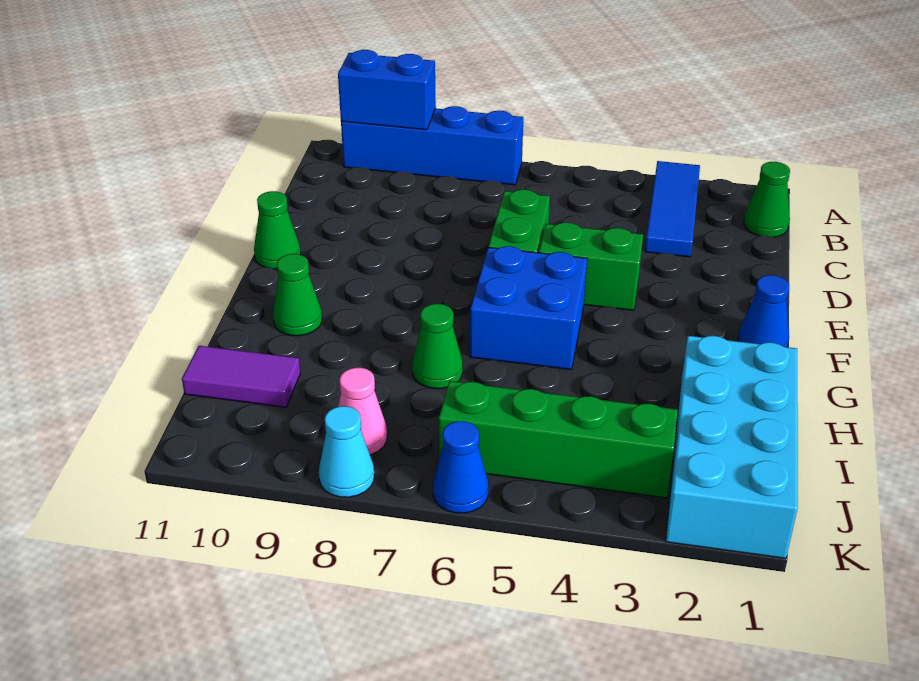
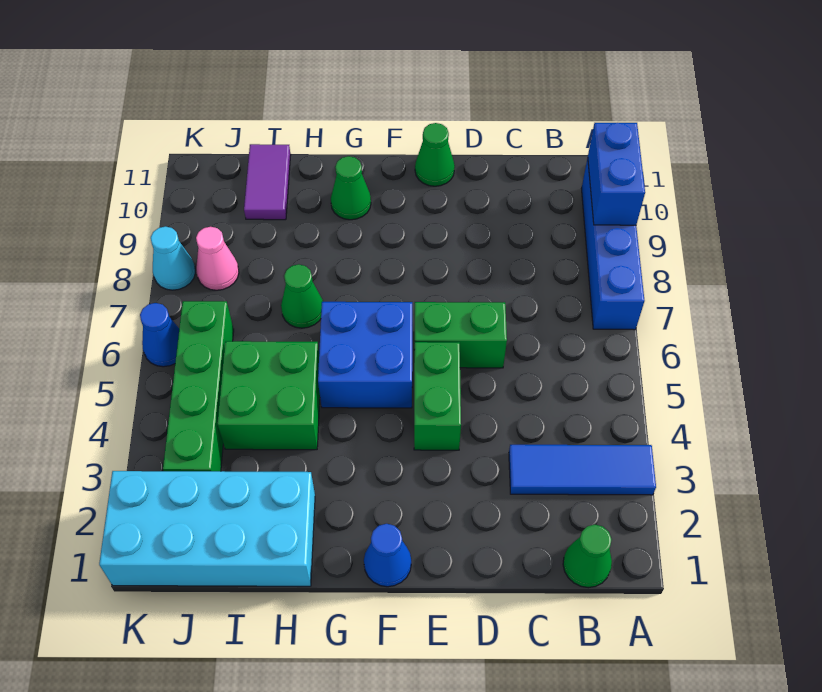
none -> green brick H4:I5 level 1

